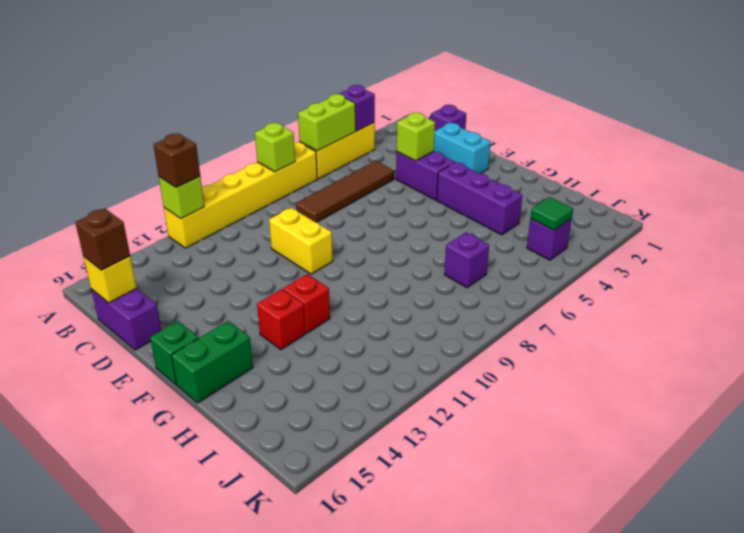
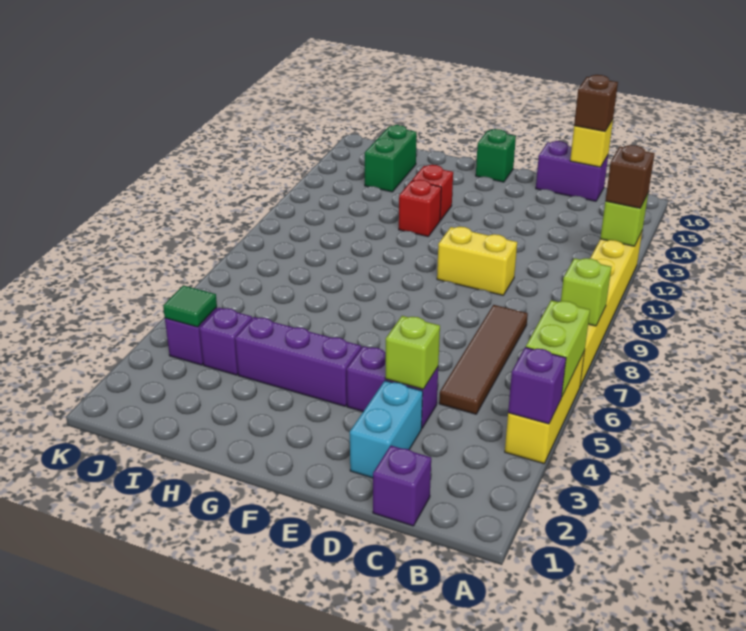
cyan brick D2:E2 level 1 -> cyan brick D2:D3 level 1
green brick G15:G16 level 1 -> green brick I14:I15 level 1
purple brick I7 level 1 -> purple brick I4 level 1

